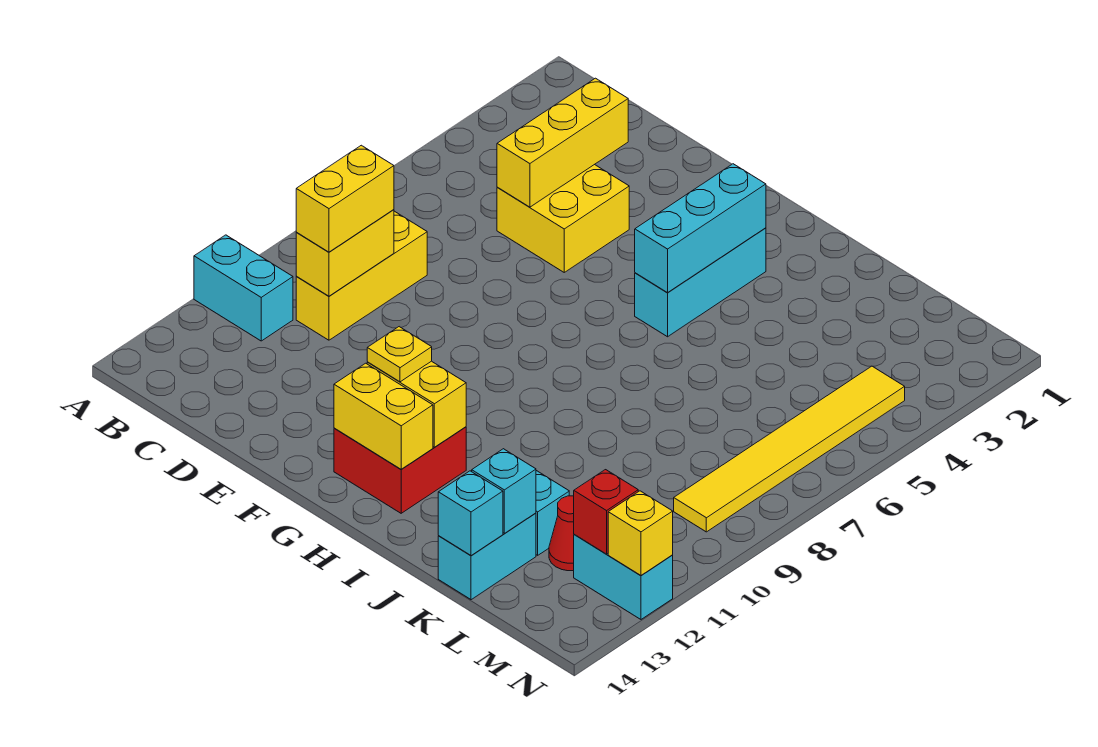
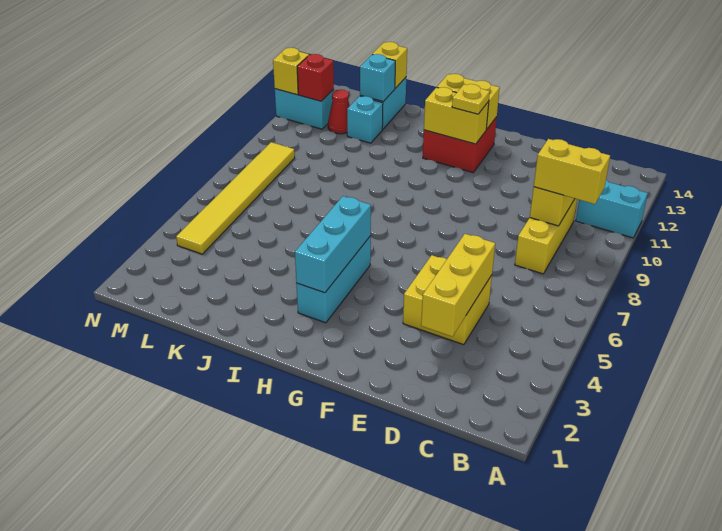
yellow brick C9:C10 level 3 -> yellow brick B9:C9 level 3
cyan brick K14 level 2 -> yellow brick K14 level 2

